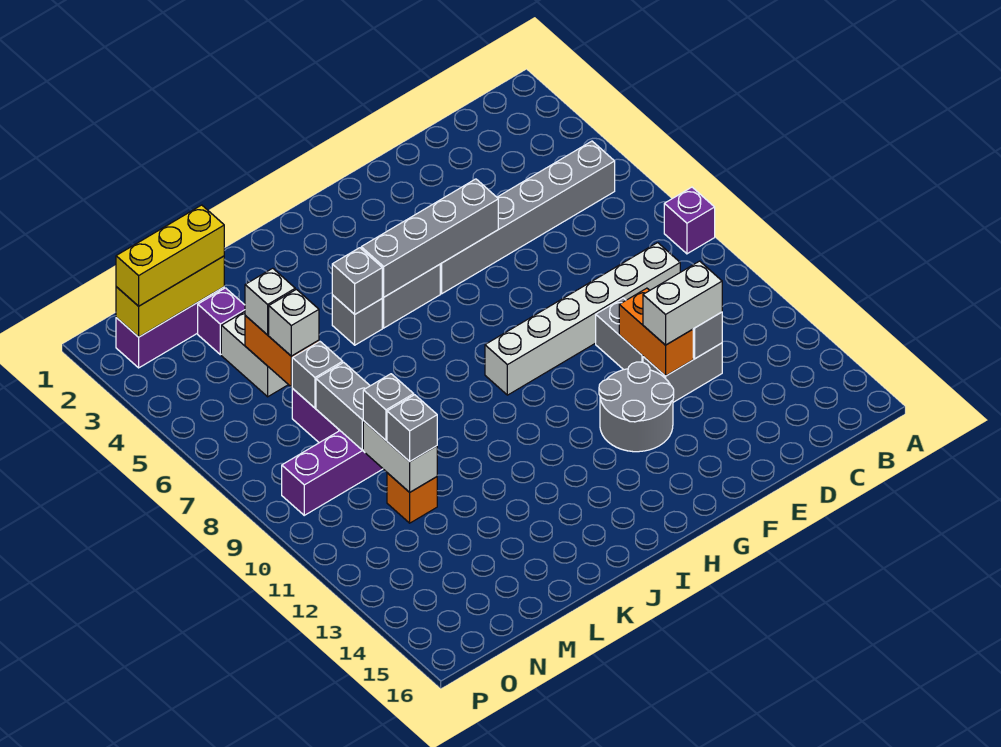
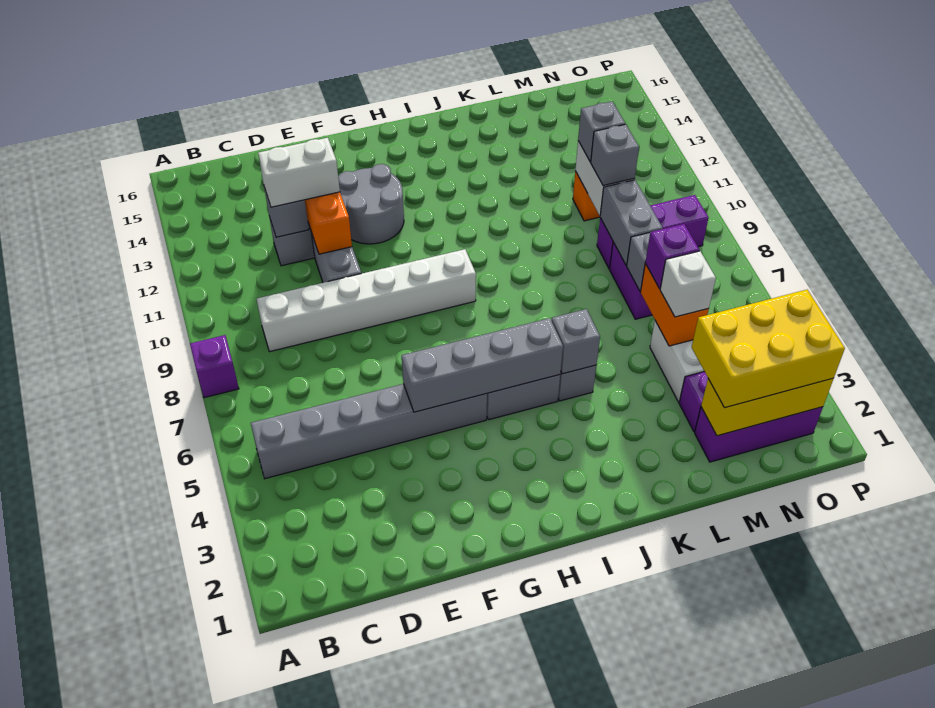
yellow brick M2:O2 level 3 -> yellow brick M2:O3 level 3
white brick M6 level 3 -> purple brick M6 level 3

